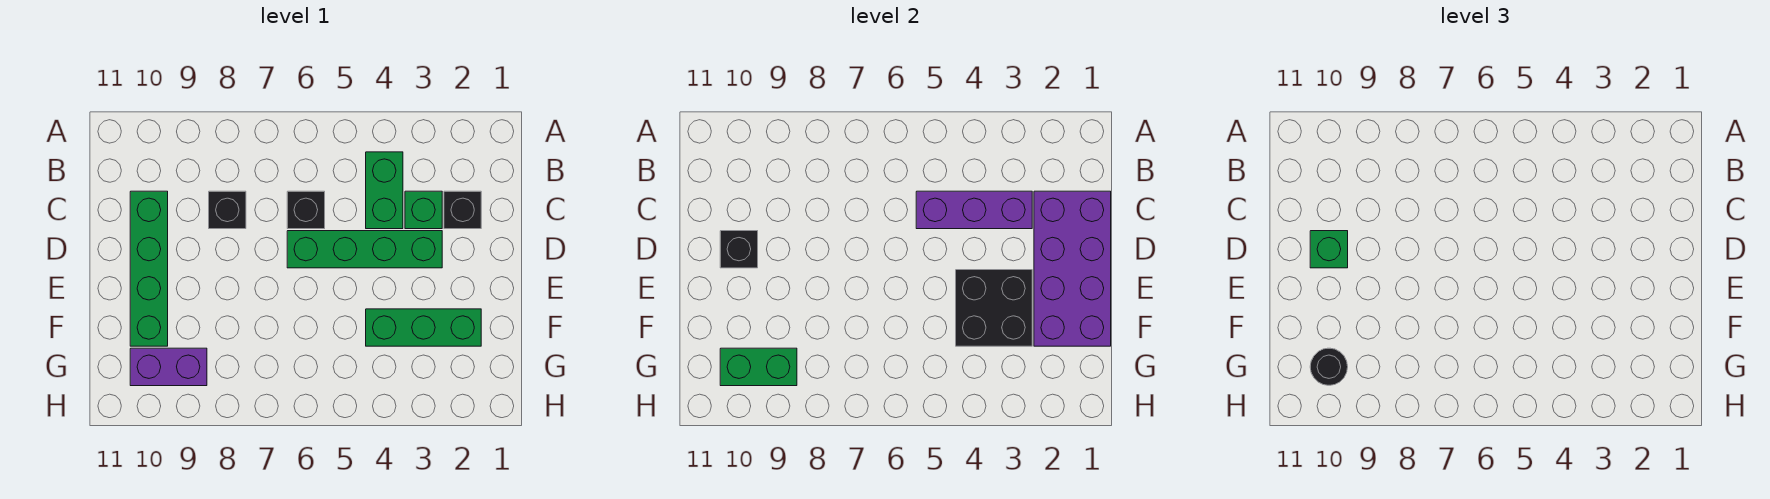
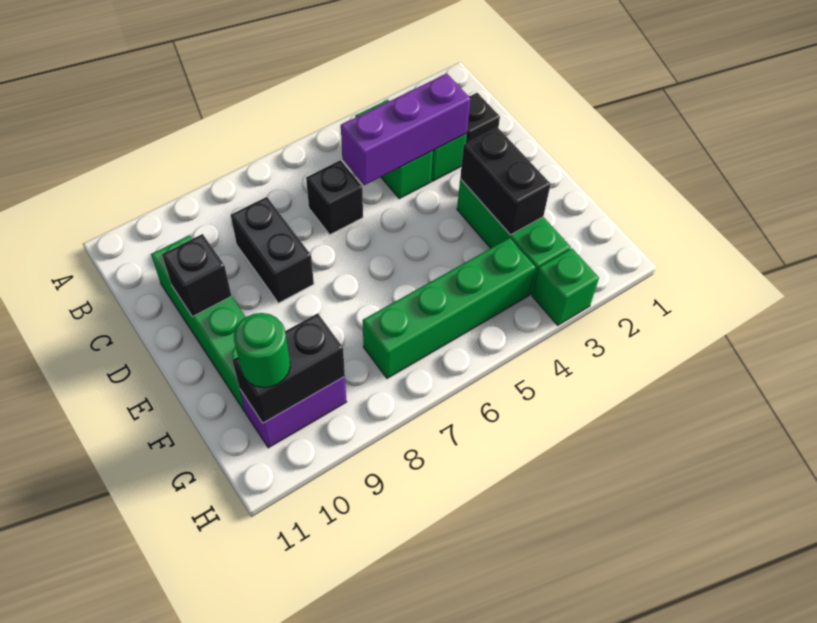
purple brick C1:F2 level 2 -> none
black brick C8 level 1 -> black brick C8:D8 level 1
green brick D3:D6 level 1 -> green brick G4:G7 level 1
green brick D10 level 3 -> green brick H3 level 1
black brick E3:F4 level 2 -> black brick E3:F3 level 2
green brick F2:F4 level 1 -> green brick E3:G3 level 1
green brick G9:G10 level 2 -> black brick G9:G10 level 2
black round brick G10 level 3 -> green round brick G10 level 3

